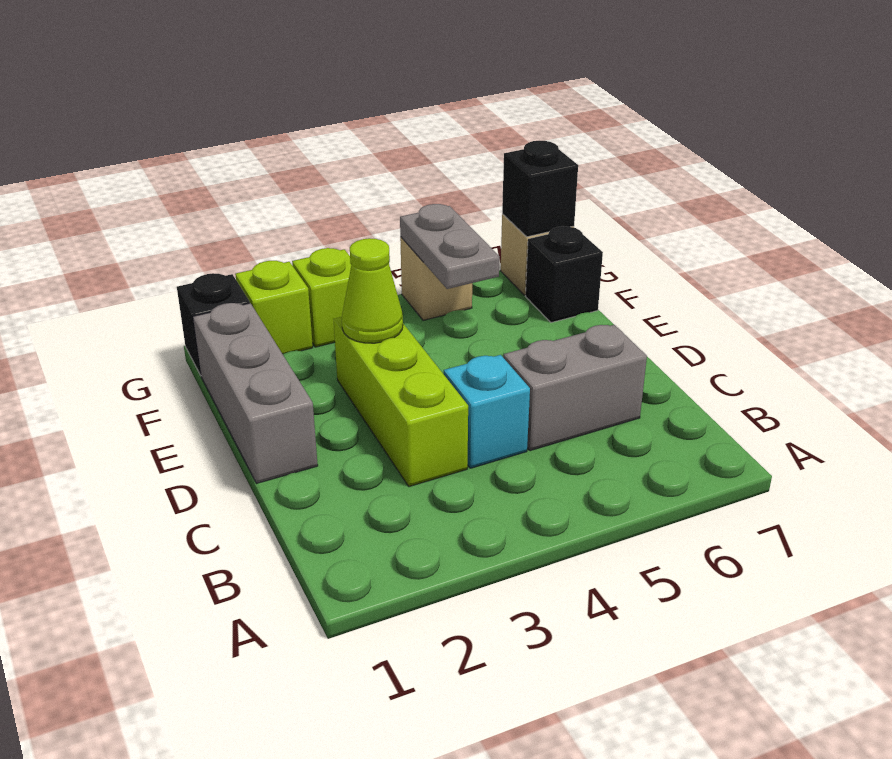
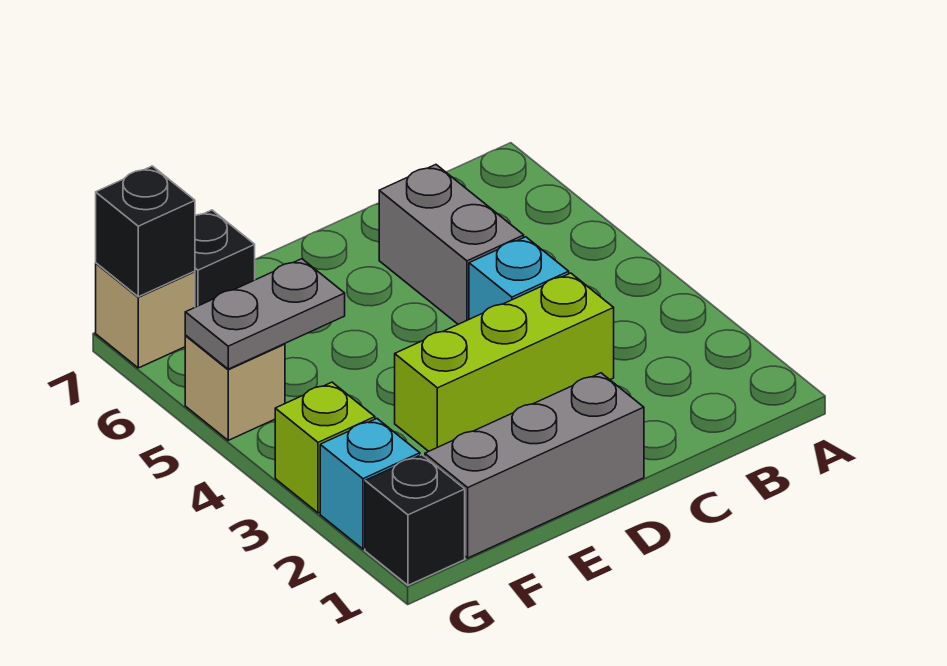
lime cone E3 level 2 -> none
lime brick G2 level 1 -> cyan brick G2 level 1

